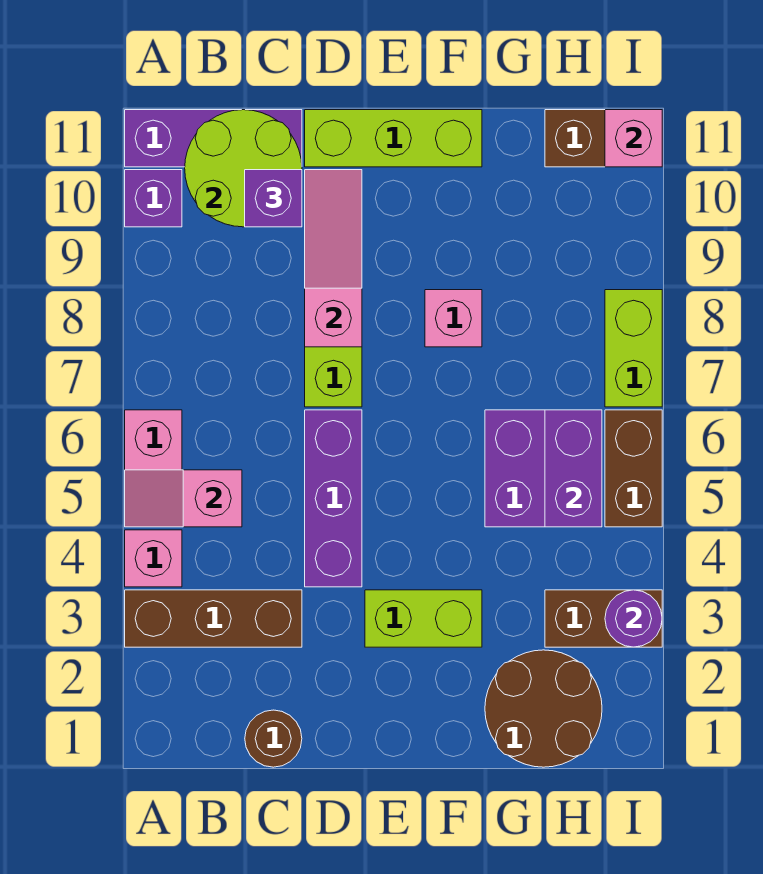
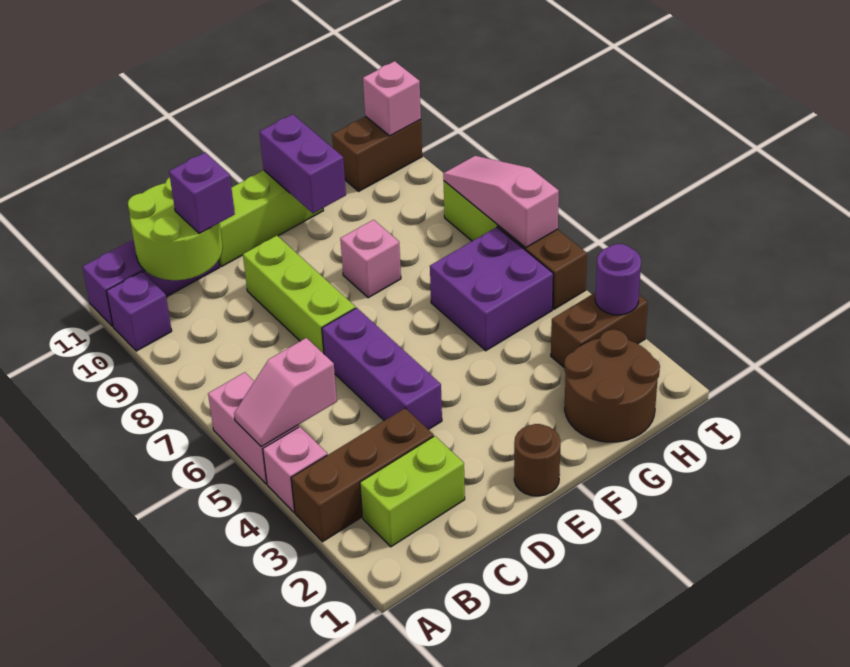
brown round brick C1 level 1 -> brown round brick E1 level 1
pink slope D8:D10 level 2 top 8 -> pink slope I6:I8 level 2 top 6
lime brick E3:F3 level 1 -> lime brick B2:C2 level 1
purple brick H5:H6 level 2 -> purple brick F10:F11 level 2

